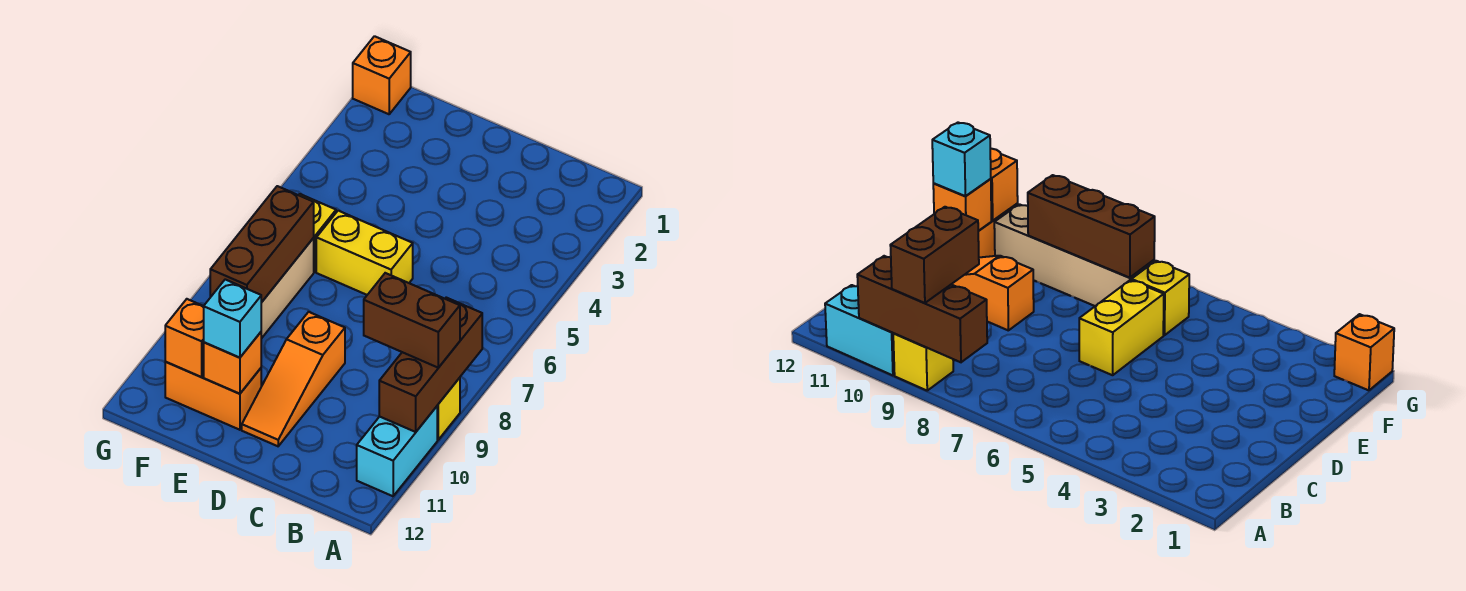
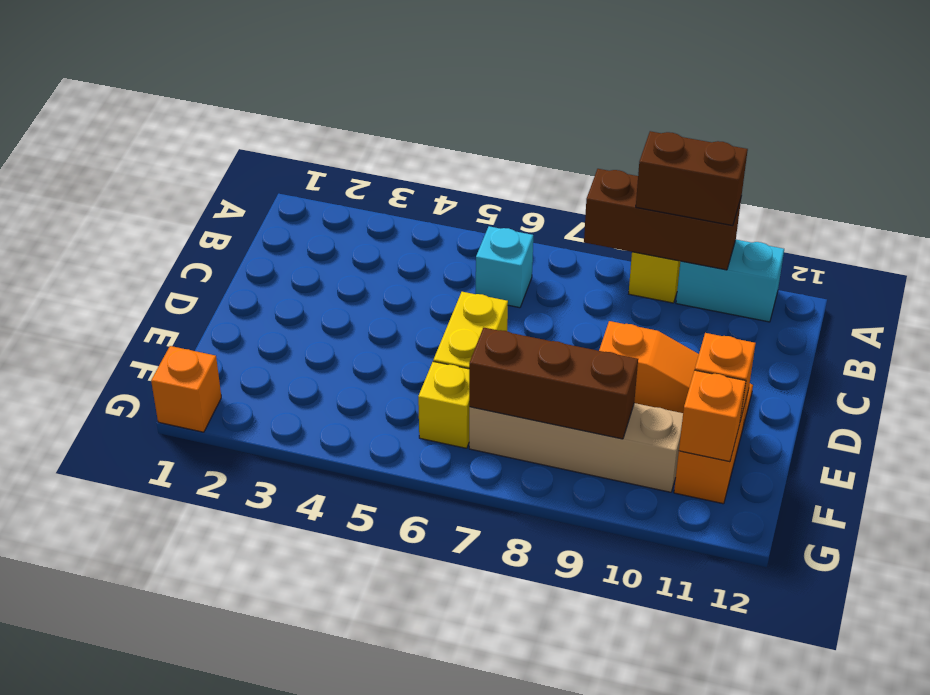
brown brick A9:B9 level 3 -> brown brick A9:A10 level 3
cyan brick E11 level 3 -> cyan brick B6 level 1

